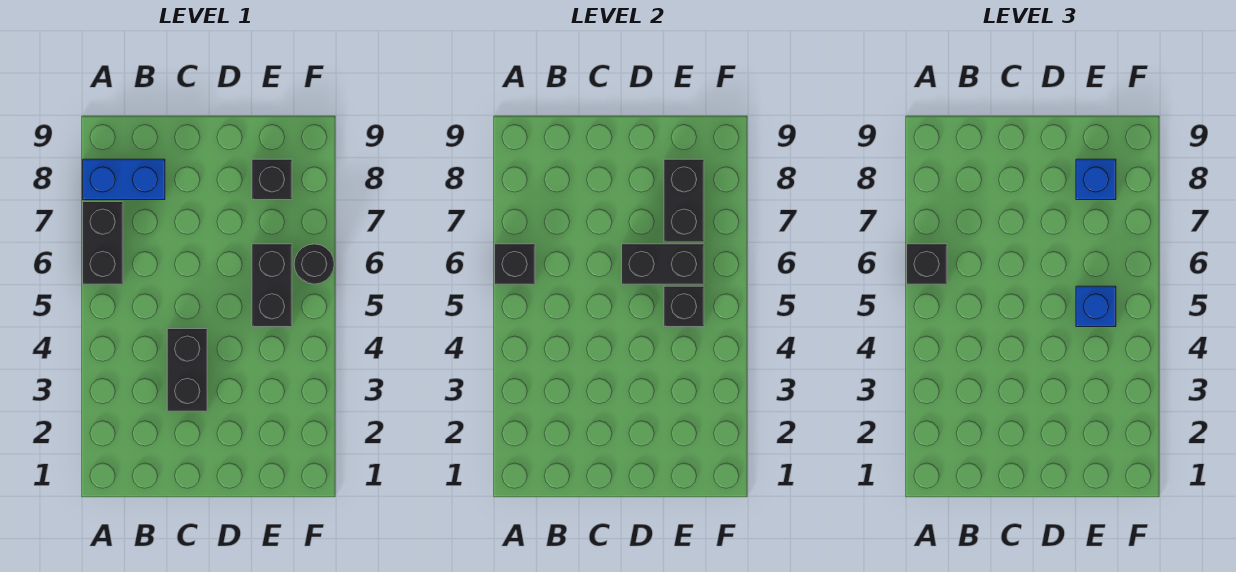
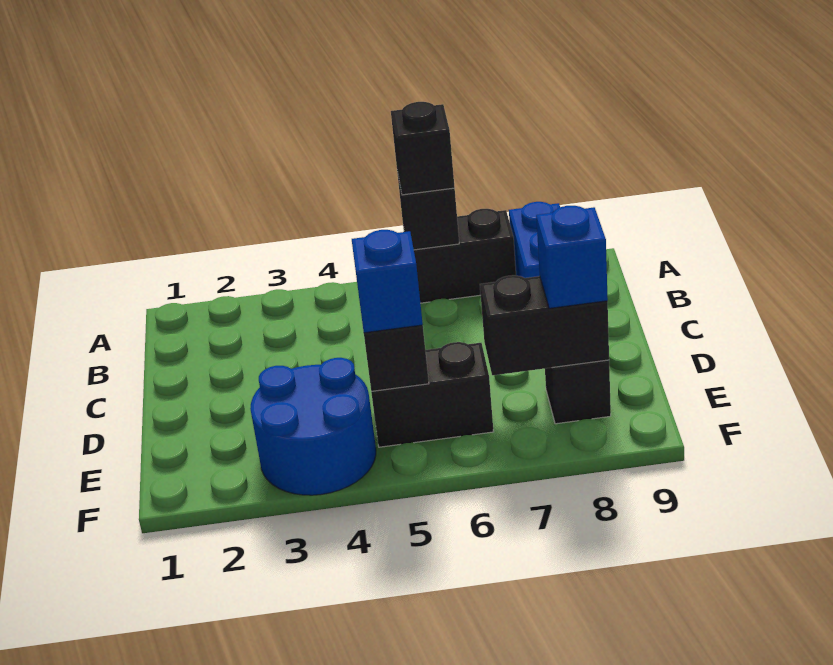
black brick C3:C4 level 1 -> none
black brick D6:E6 level 2 -> none
none -> blue round brick E3:F4 level 1
black round brick F6 level 1 -> none

